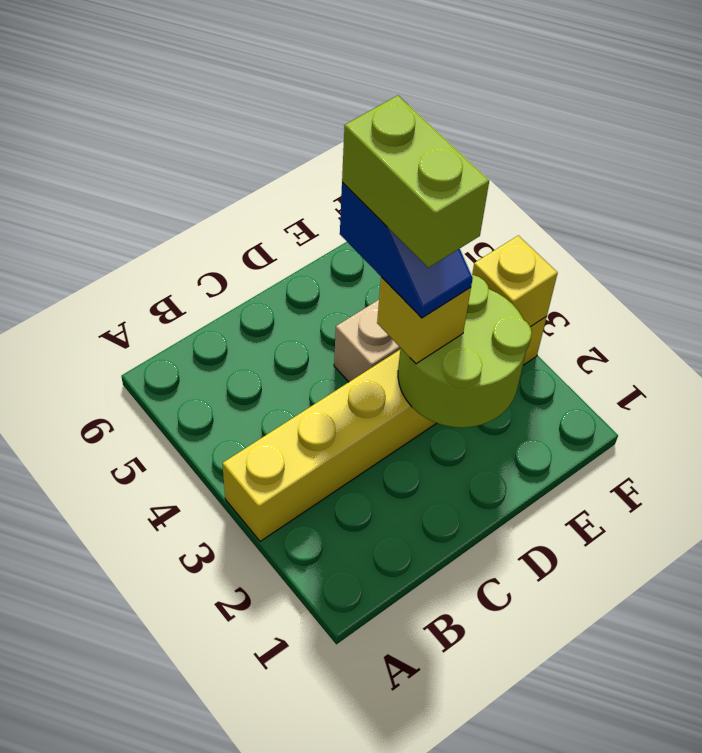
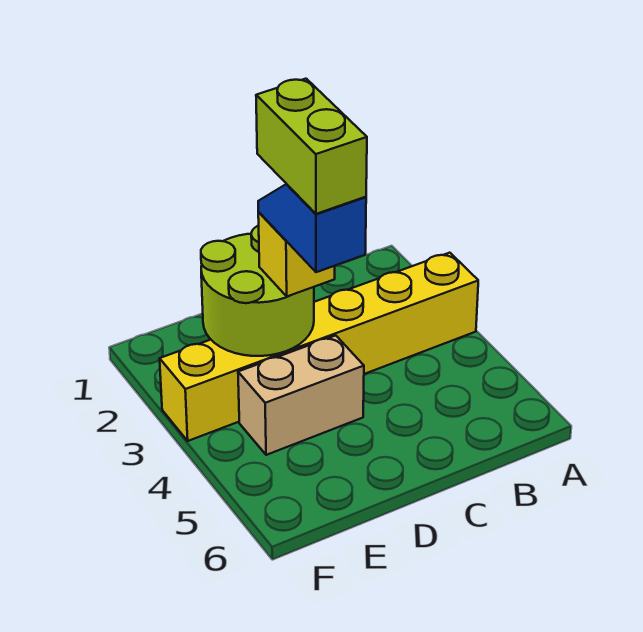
yellow brick F3 level 2 -> none

